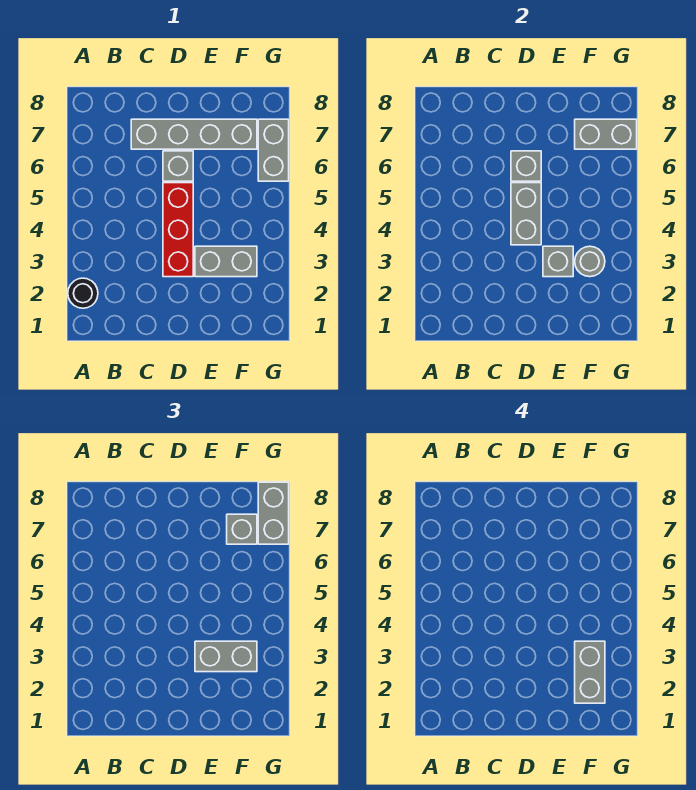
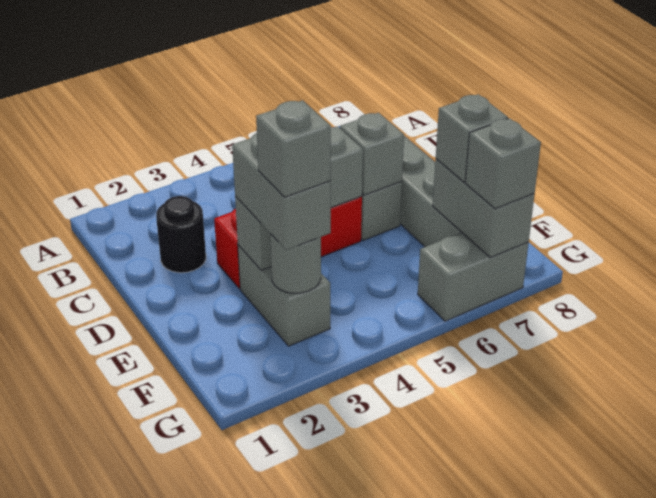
black round brick A2 level 1 -> black round brick C2 level 1
grey brick F2:F3 level 4 -> grey brick F3 level 4
grey brick G7:G8 level 3 -> grey brick G7 level 3

